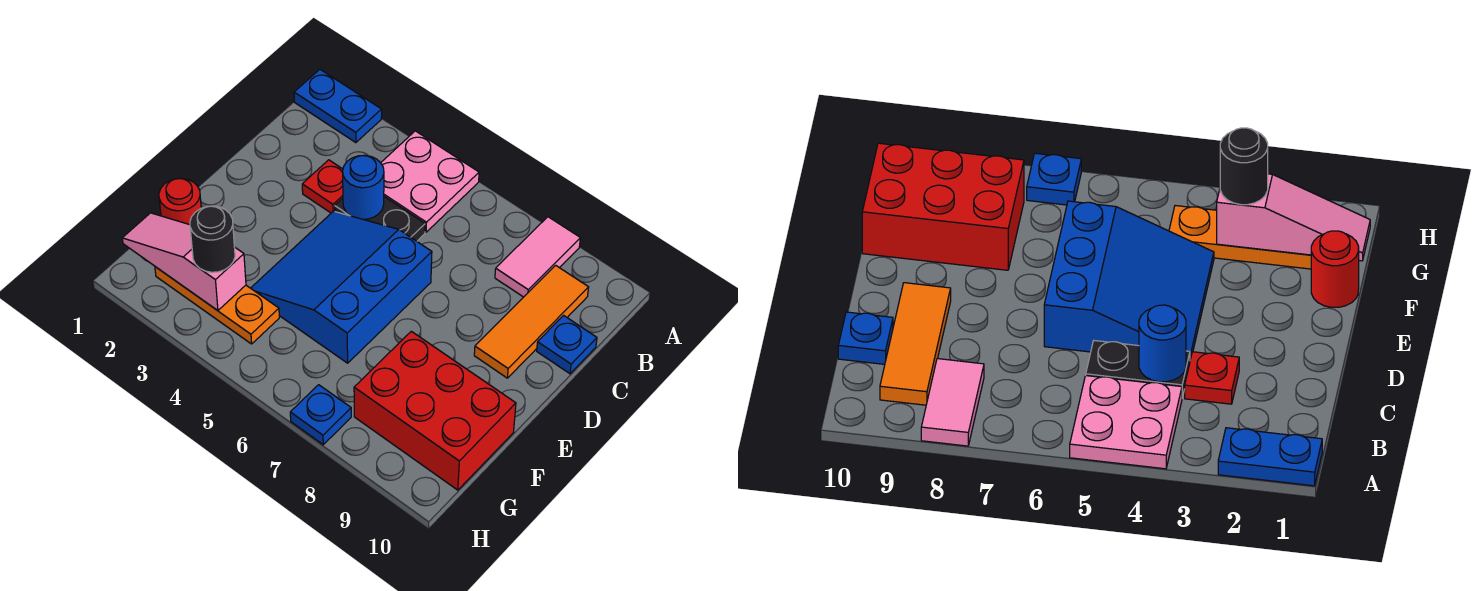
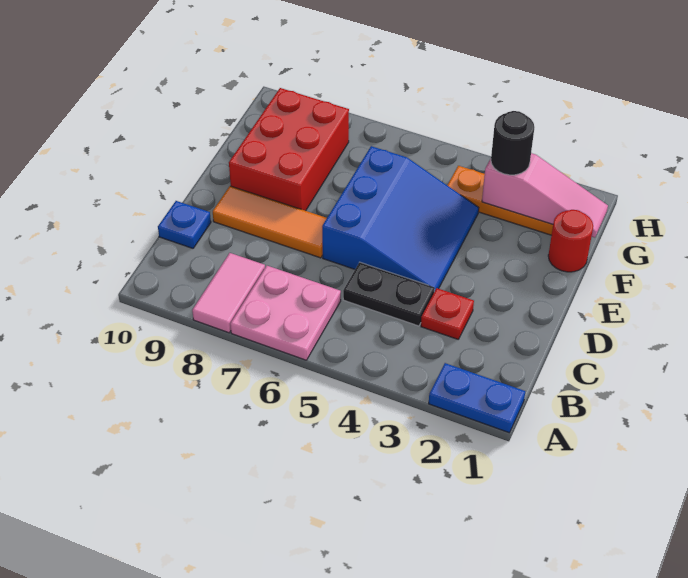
pink plate A4:B5 level 1 -> pink plate A6:B7 level 1
orange tile B9:D9 level 1 -> orange tile D7:D9 level 1
blue round brick C4 level 2 -> none
red brick F8:G10 level 1 -> red brick E8:G9 level 1
blue plate H7 level 1 -> none

